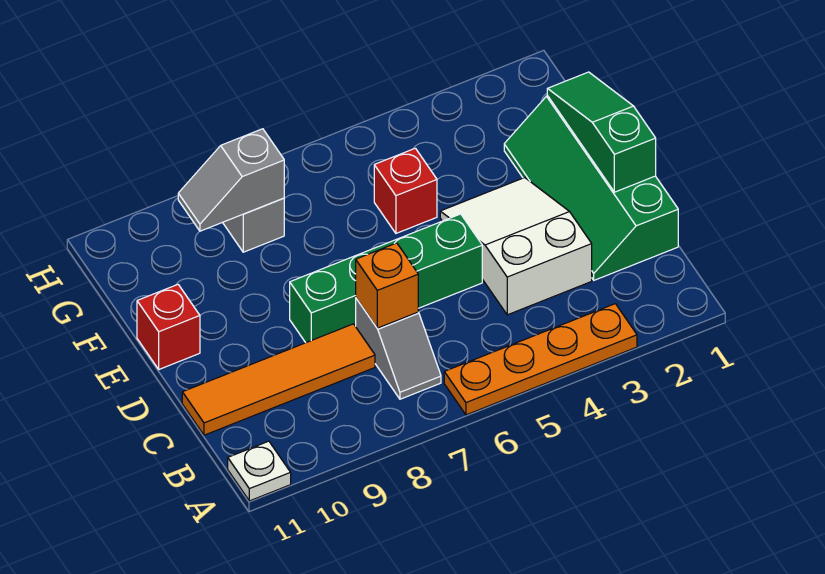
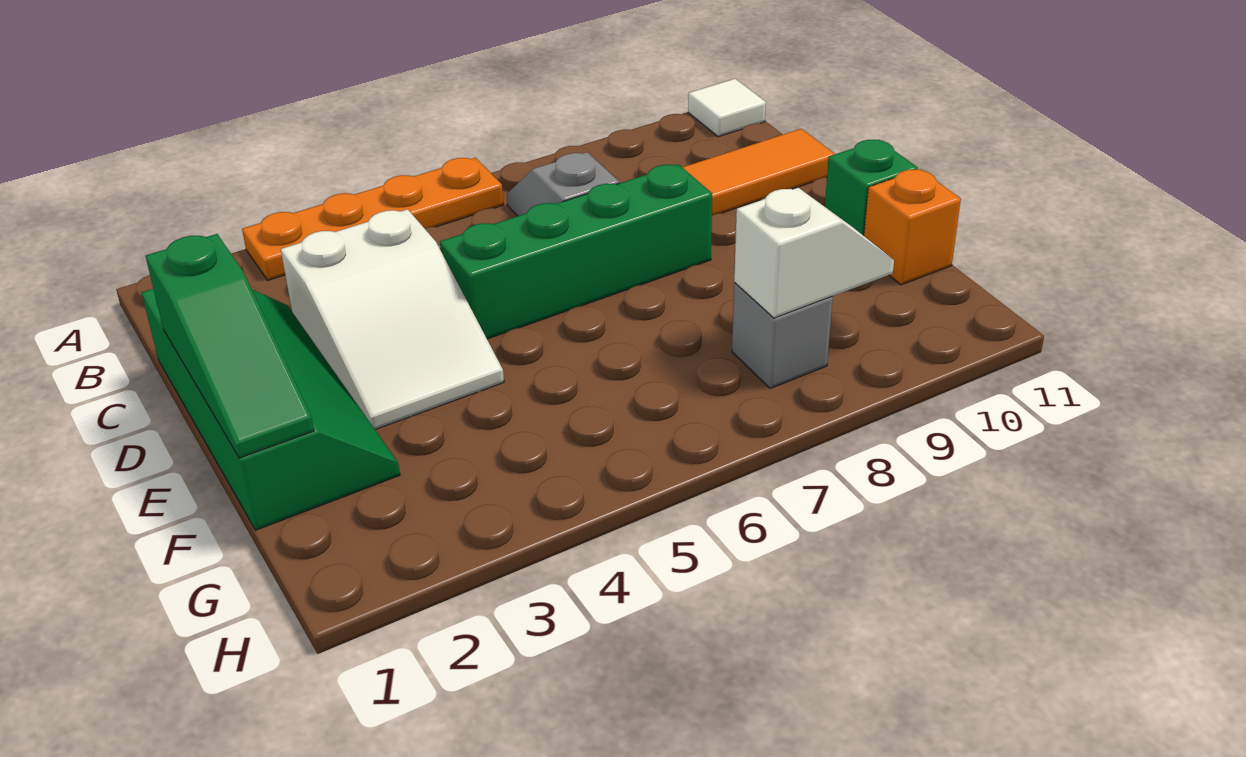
white plate A11 level 1 -> white tile A11 level 1
orange brick C7 level 2 -> orange brick F11 level 1
red brick E11 level 1 -> green brick E11 level 1
red brick F5 level 1 -> none
grey slope G8:G9 level 2 top 8 -> white slope G8:G9 level 2 top 8

